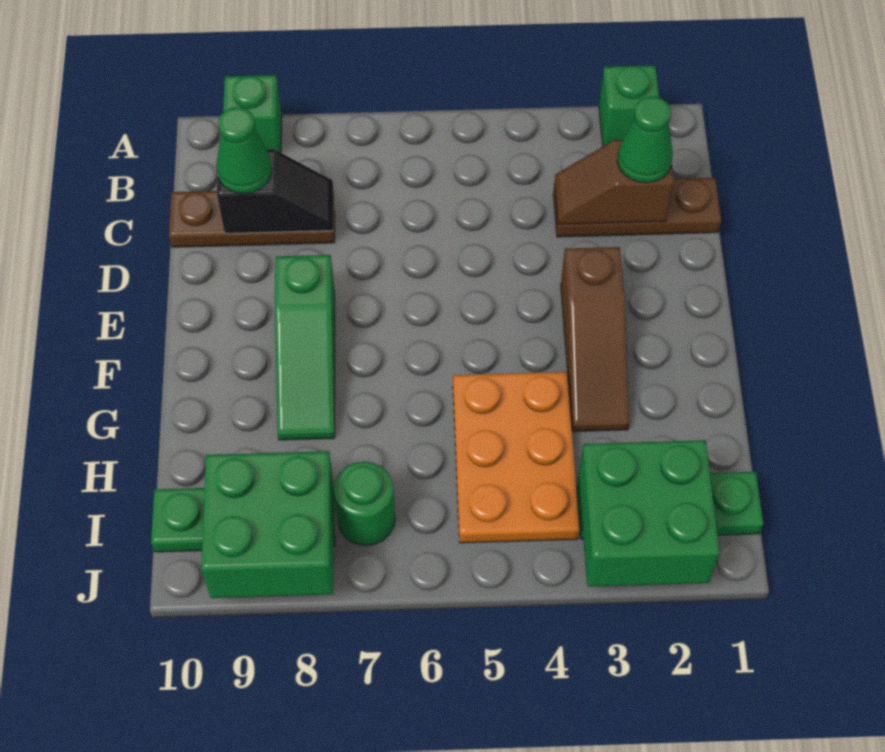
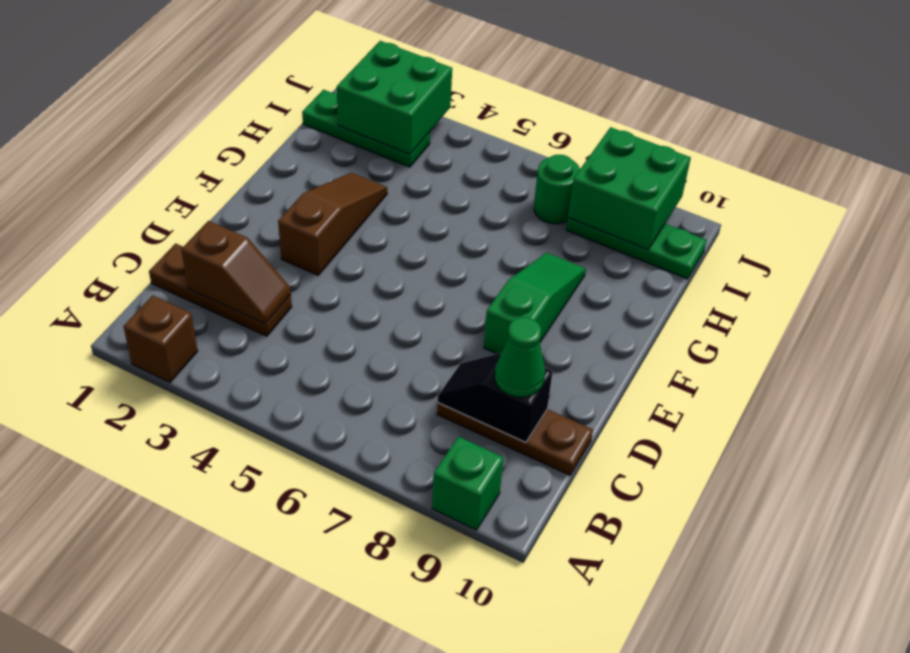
green brick A2 level 1 -> brown brick A2 level 1
green cone C2 level 3 -> none
orange plate G4:I5 level 1 -> none

